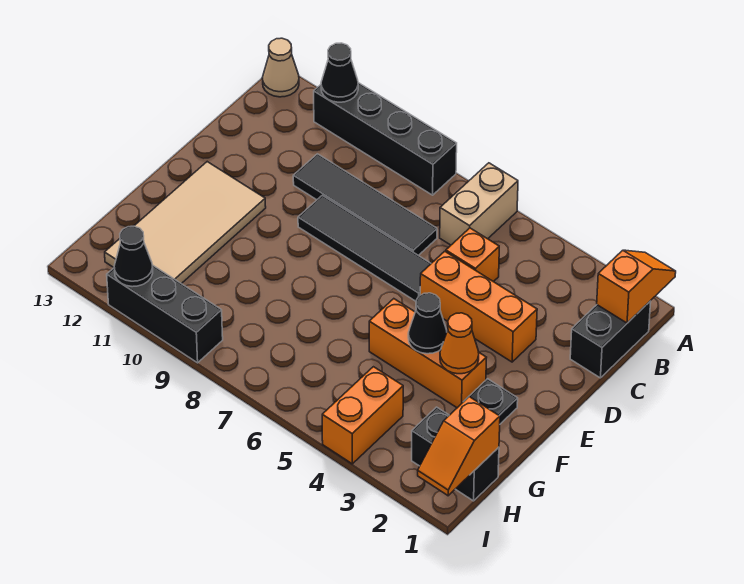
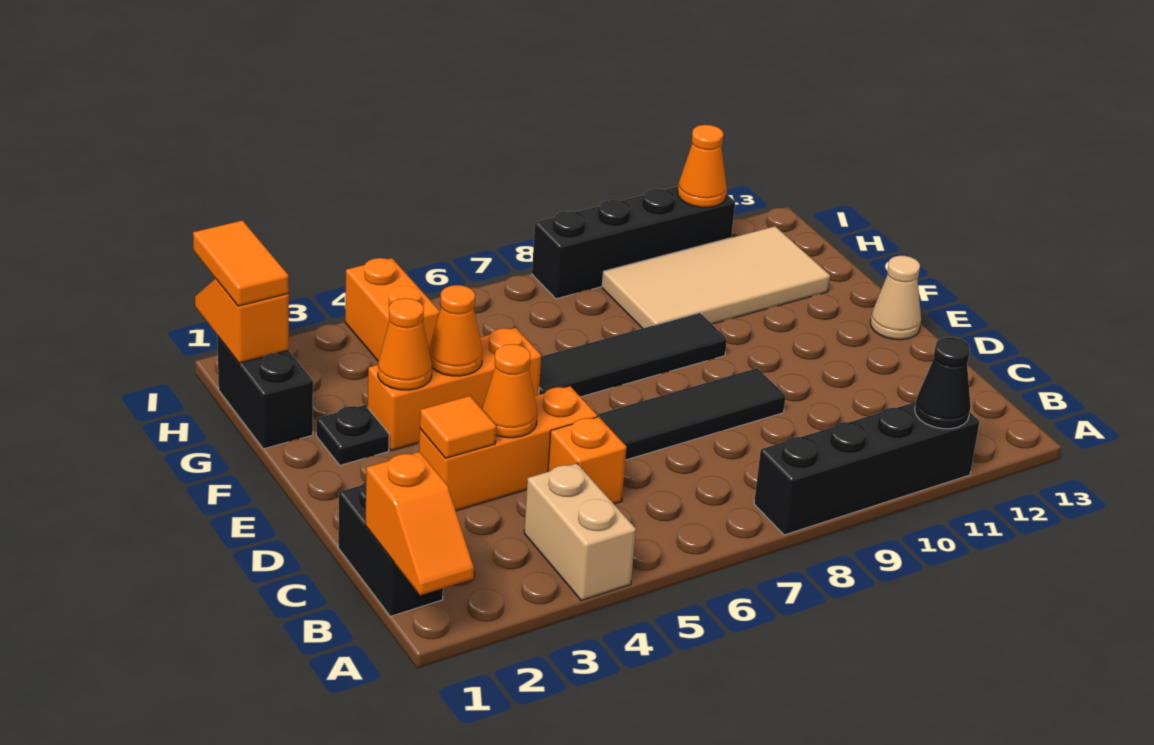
tan brick A6:B6 level 1 -> tan brick A4:B4 level 1
tan cone A13 level 1 -> tan cone E13 level 1
black tile C7:C10 level 1 -> black tile F6:F9 level 1
none -> orange tile D3 level 2
none -> orange cone D4 level 2
tan tile E11:H12 level 1 -> tan tile G9:H12 level 1
black cone F4 level 2 -> orange cone F4 level 2
black brick H1:H2 level 1 -> black brick G1:H1 level 1
none -> orange tile H1:I1 level 3
black brick I9:I11 level 1 -> black brick I8:I11 level 1
black cone I11 level 2 -> orange cone I11 level 2

